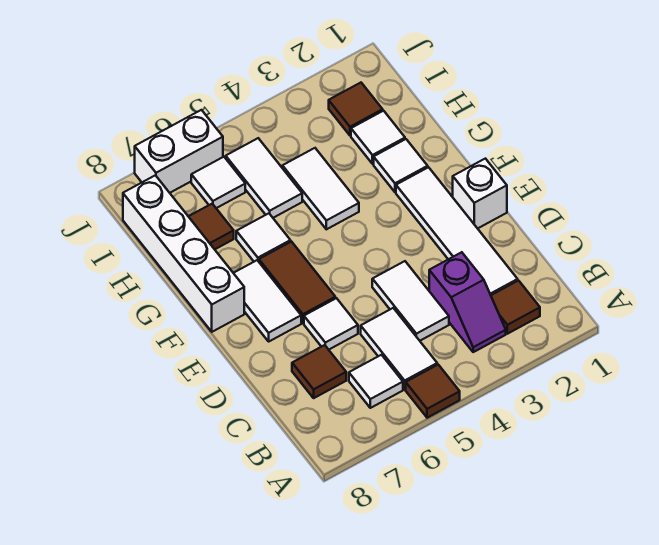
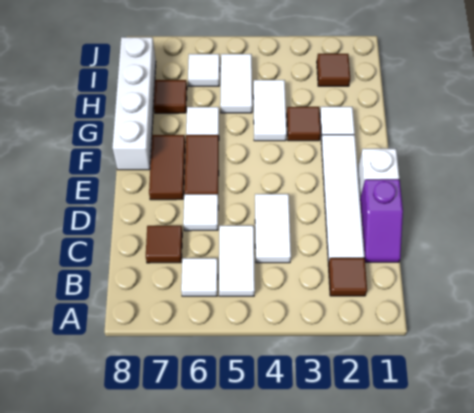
brown tile A5 level 1 -> brown tile G3 level 1
purple slope B3:C3 level 1 top C -> purple slope C1:D1 level 1 top D
white tile E7:F7 level 1 -> brown tile E7:F7 level 1
white tile H2 level 1 -> none
white brick J6:J7 level 1 -> none

